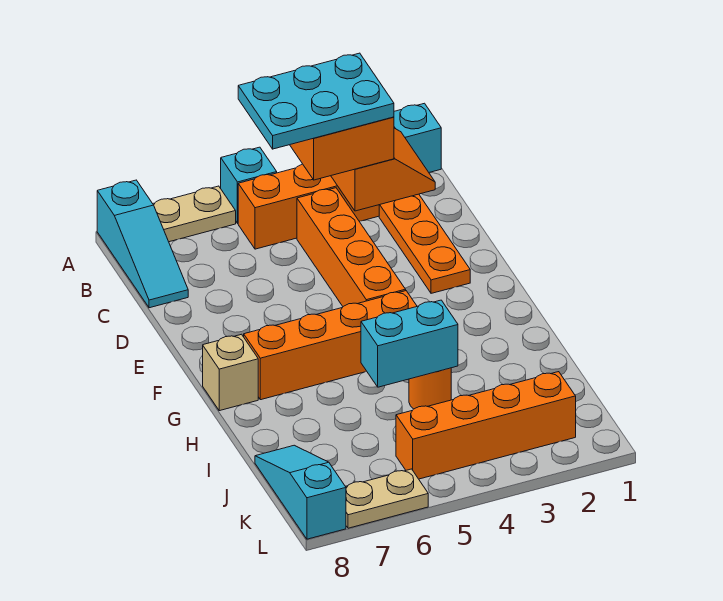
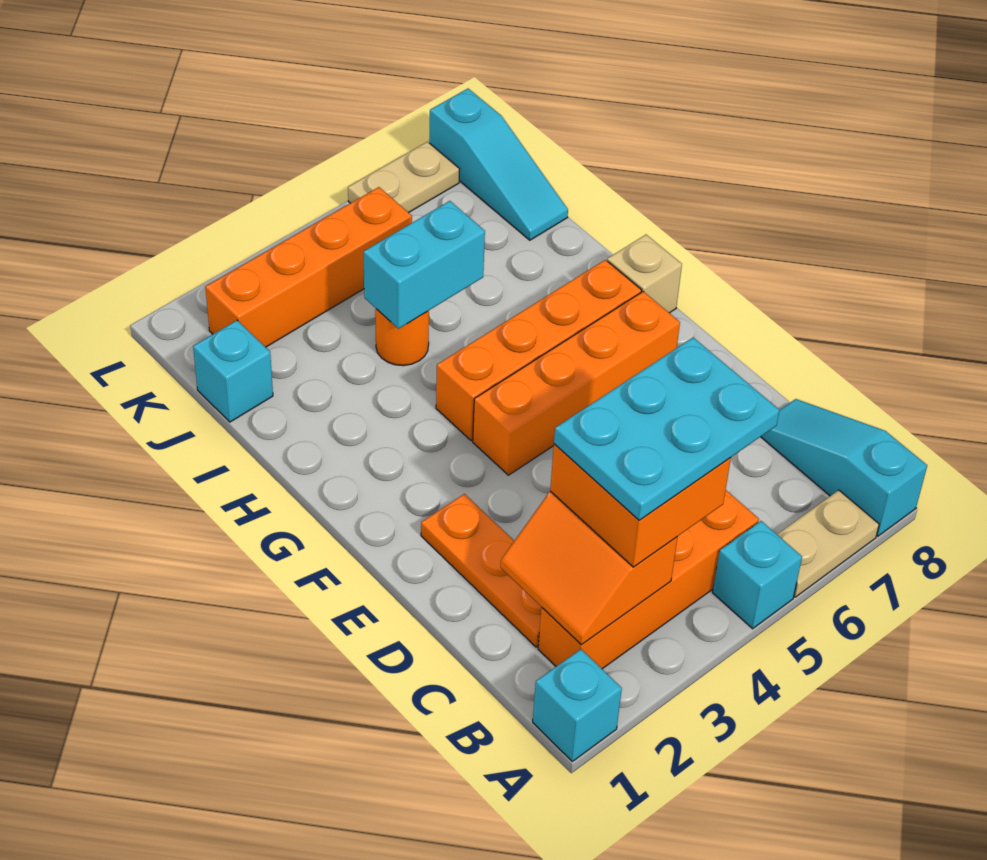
orange brick C4:F4 level 1 -> orange brick F4:F7 level 1
none -> cyan brick J1 level 1

